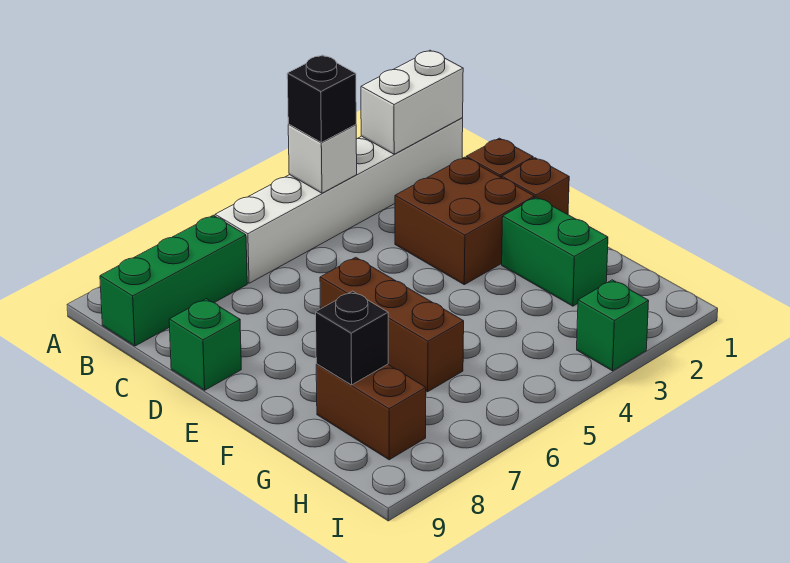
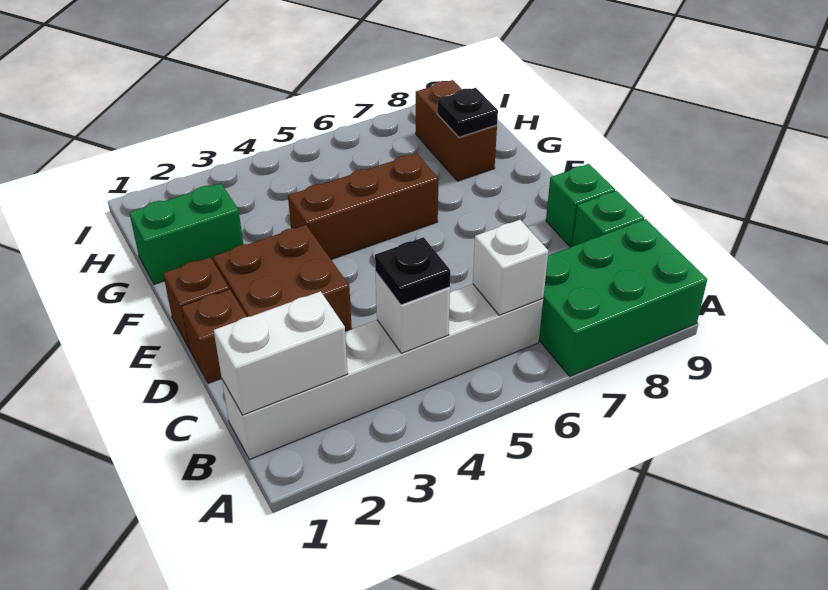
black brick B4 level 3 -> black plate B4 level 3
none -> white brick B6 level 2
green brick B7:B9 level 1 -> green brick A7:B9 level 1
brown brick E6:G6 level 1 -> brown brick F4:F6 level 1
green brick F2:G2 level 1 -> green brick G1:G2 level 1
black brick G8 level 2 -> black plate G8 level 2
green brick I3 level 1 -> green brick C9 level 1

